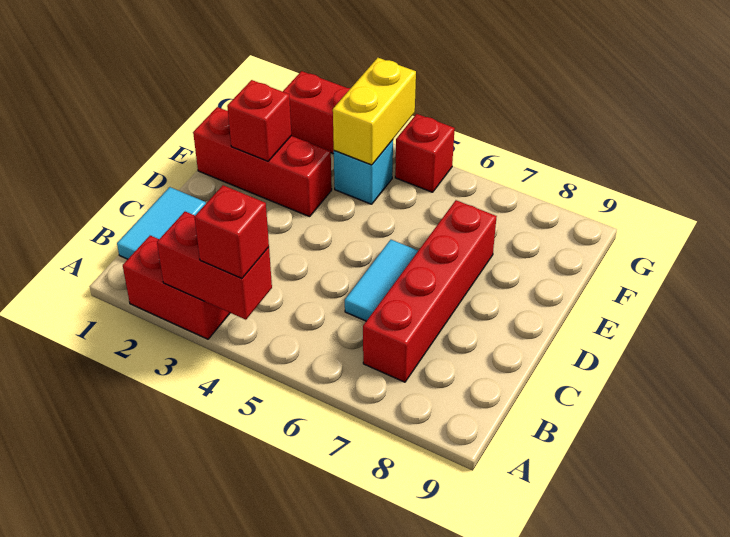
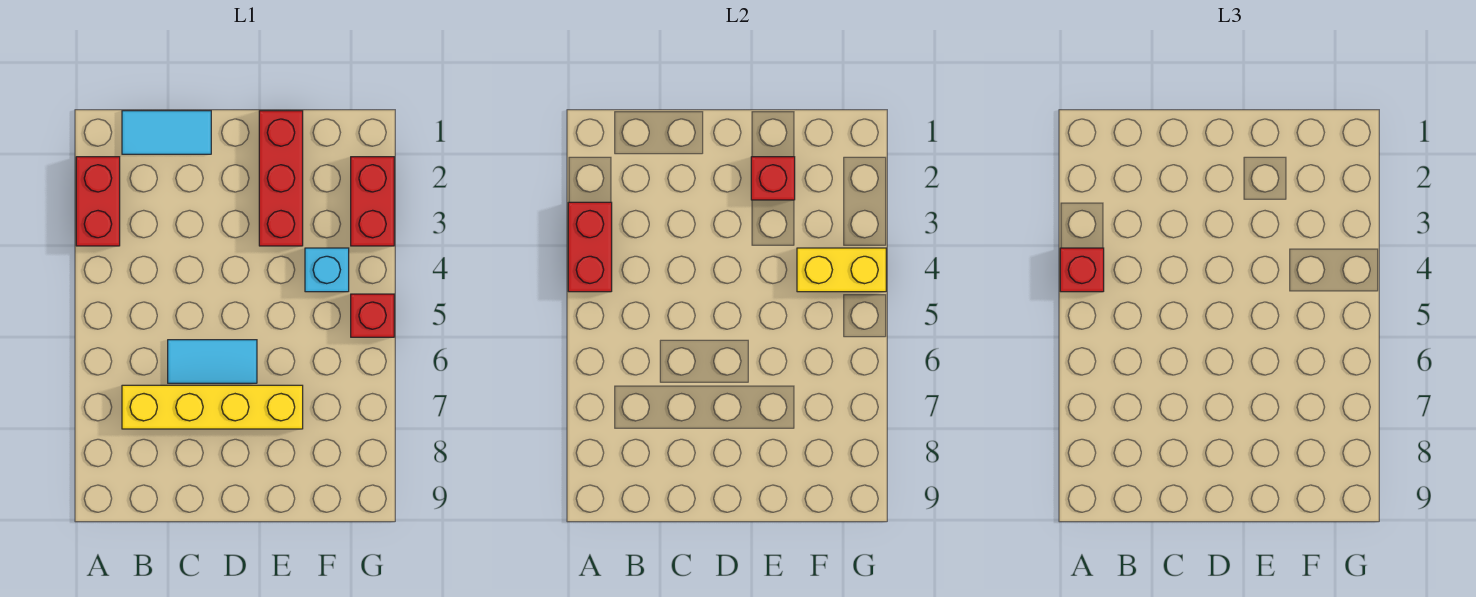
red brick B7:E7 level 1 -> yellow brick B7:E7 level 1

